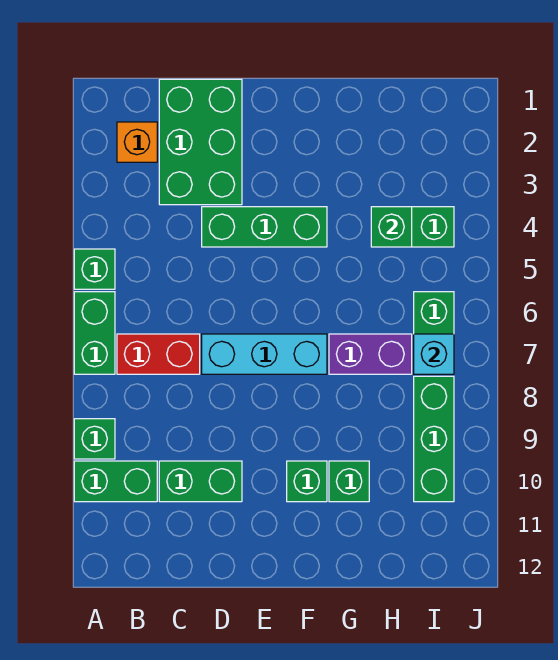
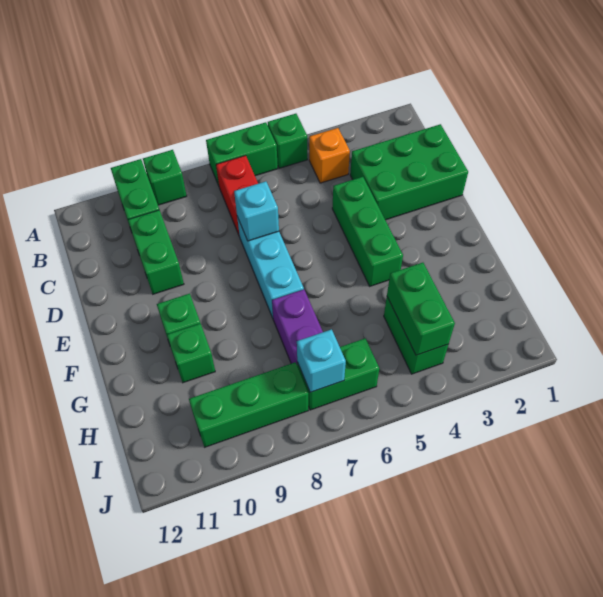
orange brick B2 level 1 -> orange brick B4 level 1
none -> cyan brick D7 level 2
green brick H4 level 2 -> green brick H4:I4 level 2

